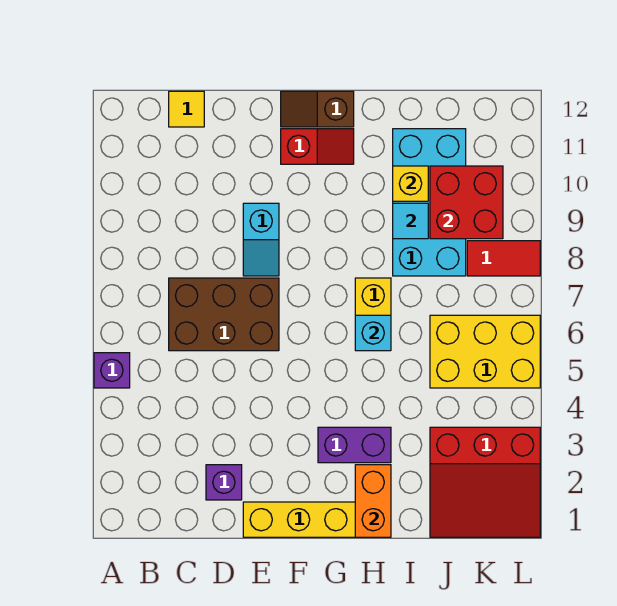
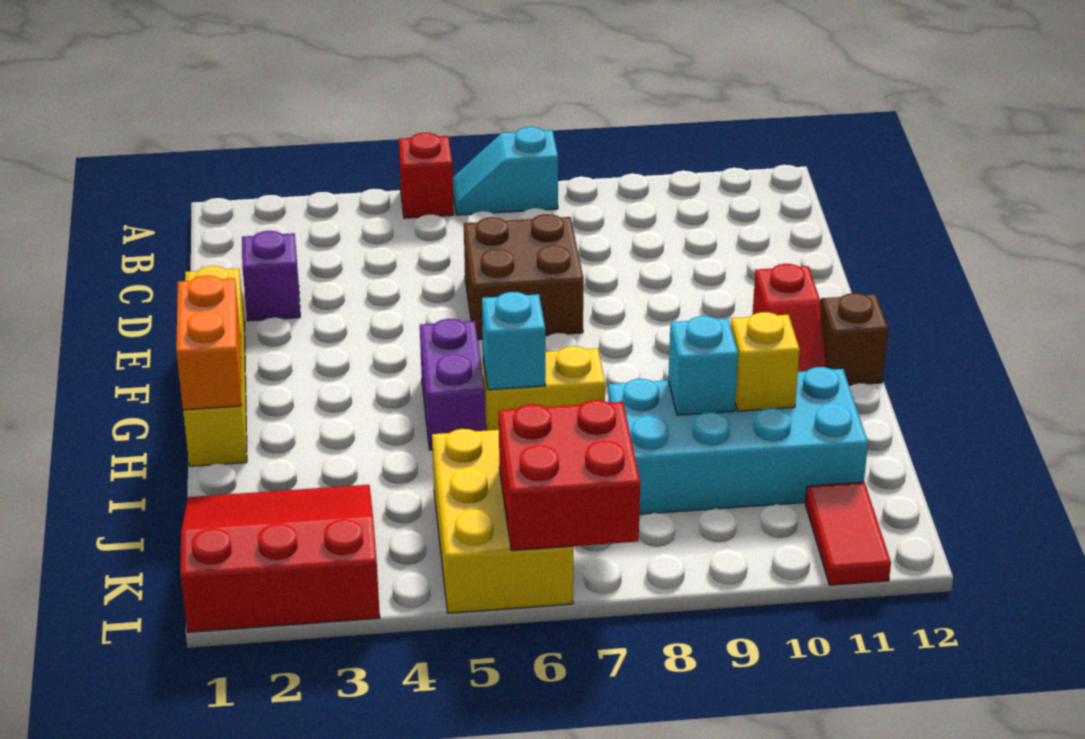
purple brick A5 level 1 -> red brick A5 level 1
brown brick C6:E7 level 1 -> brown brick D6:E7 level 1
yellow tile C12 level 1 -> none
cyan slope E8:E9 level 1 top 9 -> cyan slope A6:A7 level 1 top 7
purple brick G3:H3 level 1 -> purple brick G5:H5 level 1
orange brick H1:H2 level 2 -> orange brick G1:H1 level 2
cyan tile I9 level 2 -> cyan brick I9 level 2
red slope J1:L3 level 1 top 3 -> red slope J1:L3 level 1 top L
red brick J9:K10 level 2 -> red brick K6:L7 level 2
red tile K8:L8 level 1 -> red tile K11:L11 level 1

